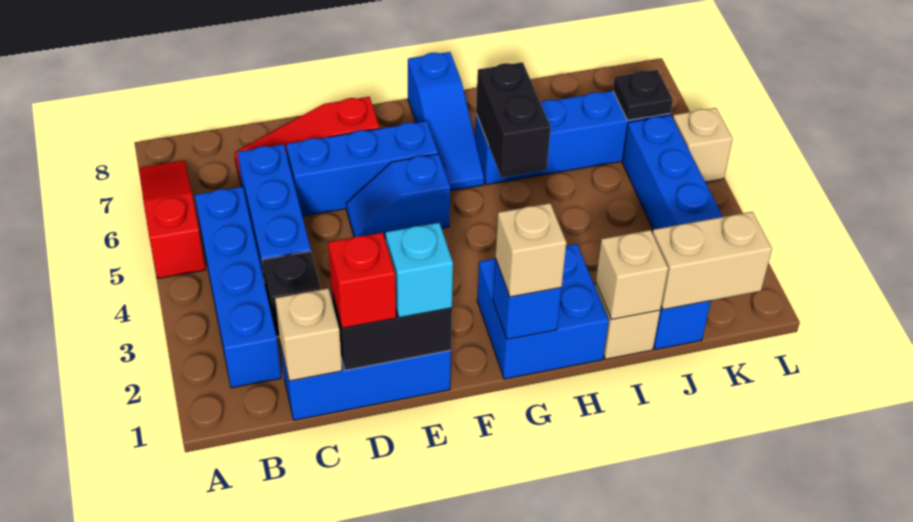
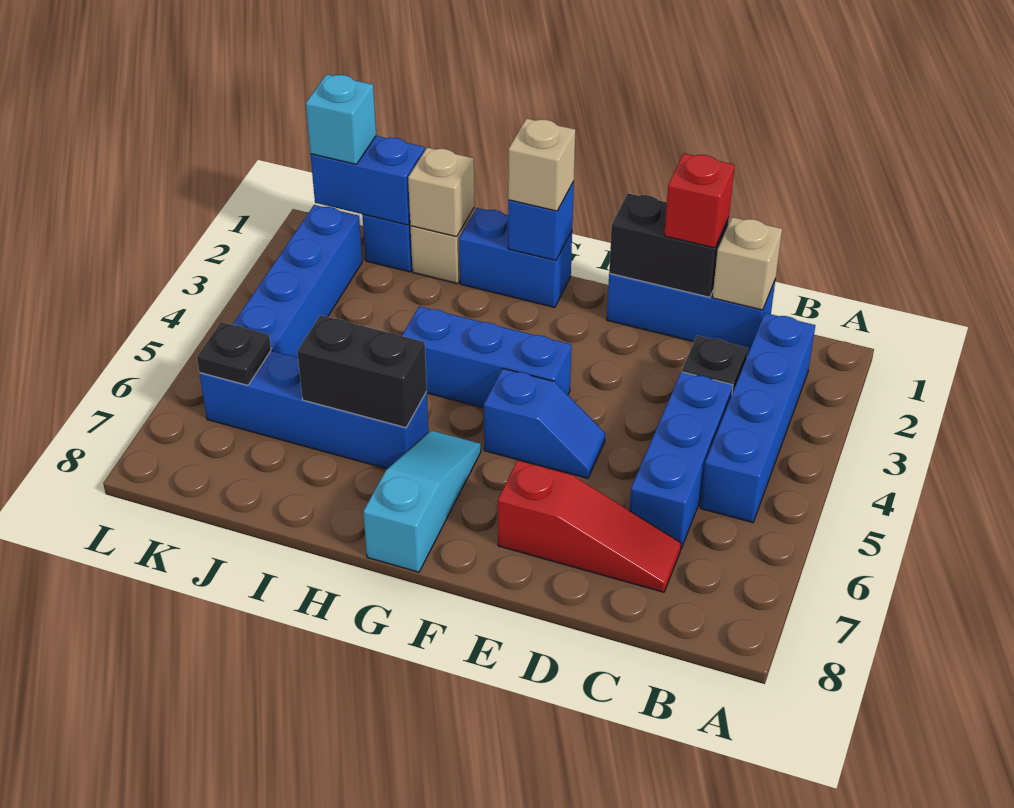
red slope A5:A7 level 1 top 5 -> none
blue brick D6:F6 level 1 -> blue brick F4:H4 level 1
cyan brick E1 level 3 -> cyan brick K1 level 3
blue brick G1:H2 level 1 -> blue brick G1:H1 level 1
blue slope G6:G8 level 1 top 8 -> cyan slope G6:G8 level 1 top 8
black brick H5:H6 level 2 -> black brick H6:I6 level 2
tan brick J1:K1 level 2 -> blue brick J1:K1 level 2
tan brick L5 level 1 -> none

